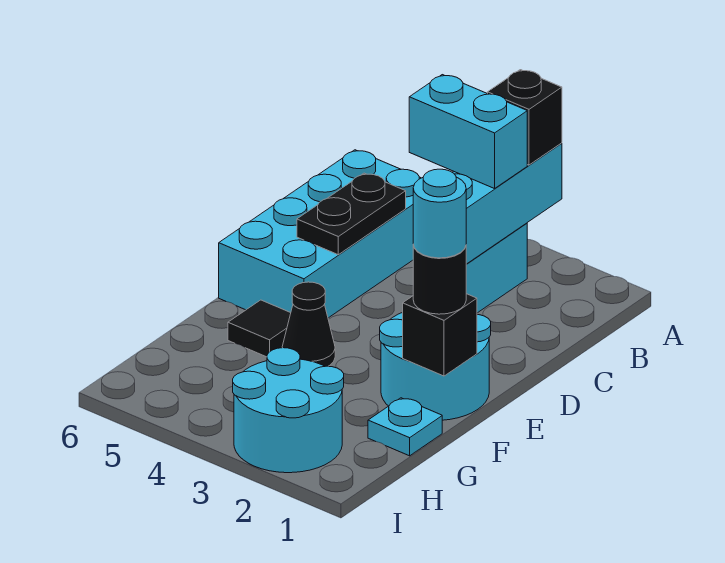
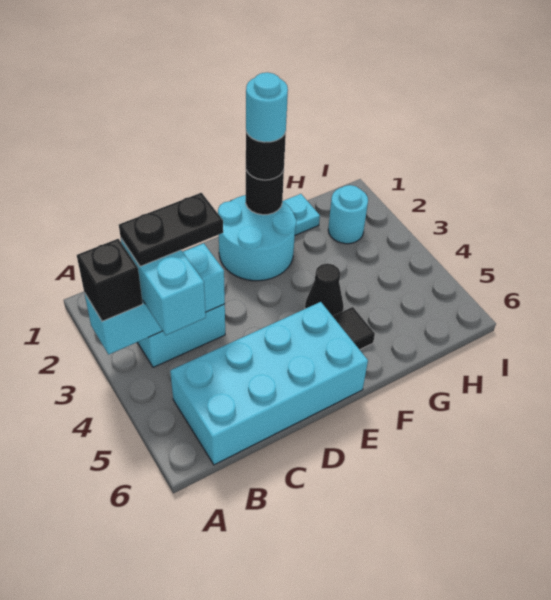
black plate C5:D5 level 2 -> black plate B3:C3 level 4
black brick F1 level 2 -> black round brick F1 level 2
cyan round brick H2:I3 level 1 -> cyan round brick H2 level 1

